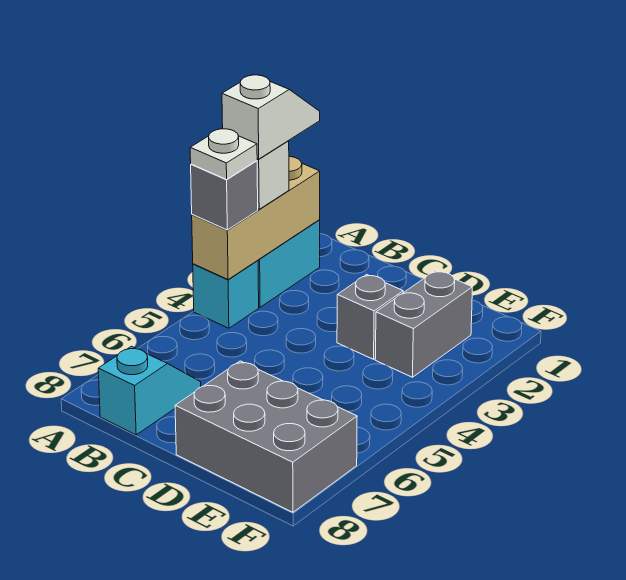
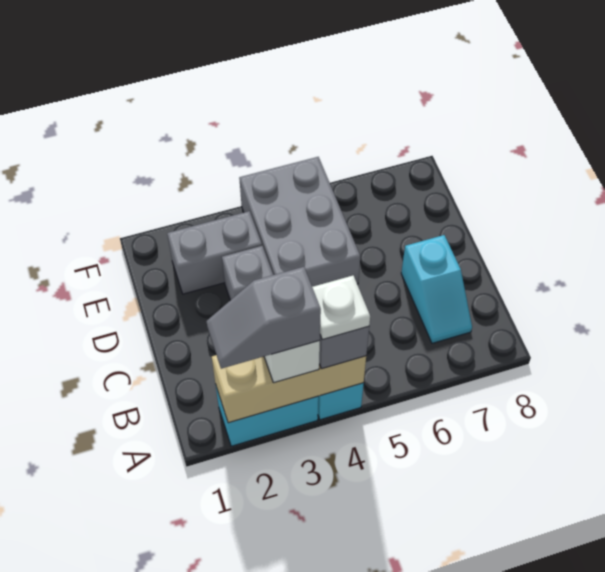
white slope A2:A3 level 4 top 3 -> grey slope A2:A3 level 4 top 3
cyan slope B7:B8 level 1 top 8 -> cyan slope B7:C7 level 1 top C
grey brick D7:F8 level 1 -> grey brick D4:F5 level 1

